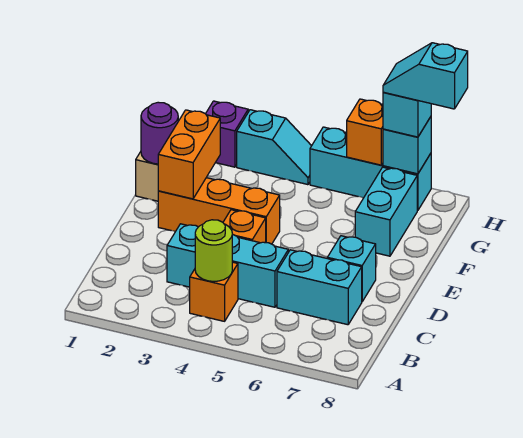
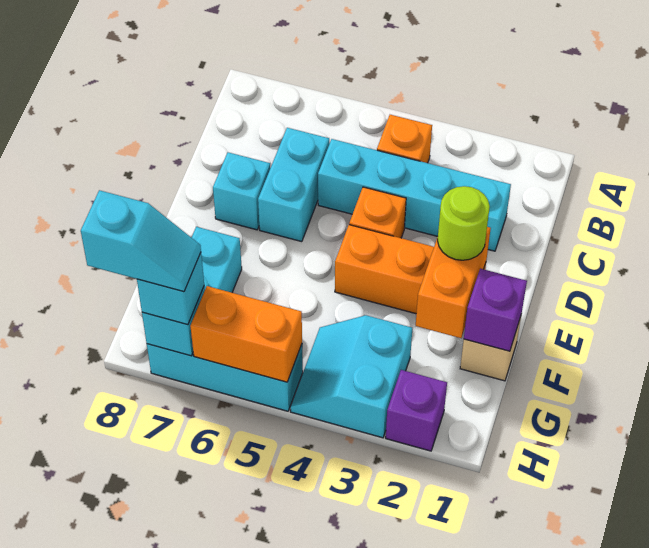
lime round brick B4 level 2 -> lime round brick E2 level 3
cyan brick C3:C5 level 1 -> cyan brick C2:C5 level 1
cyan brick C6:C7 level 1 -> cyan brick C6:D6 level 1
purple round brick F1 level 2 -> purple brick F1 level 2
cyan slope H3:H4 level 1 top 3 -> cyan slope G3:H4 level 1 top 3
orange brick H6 level 2 -> orange brick H5:H6 level 2

